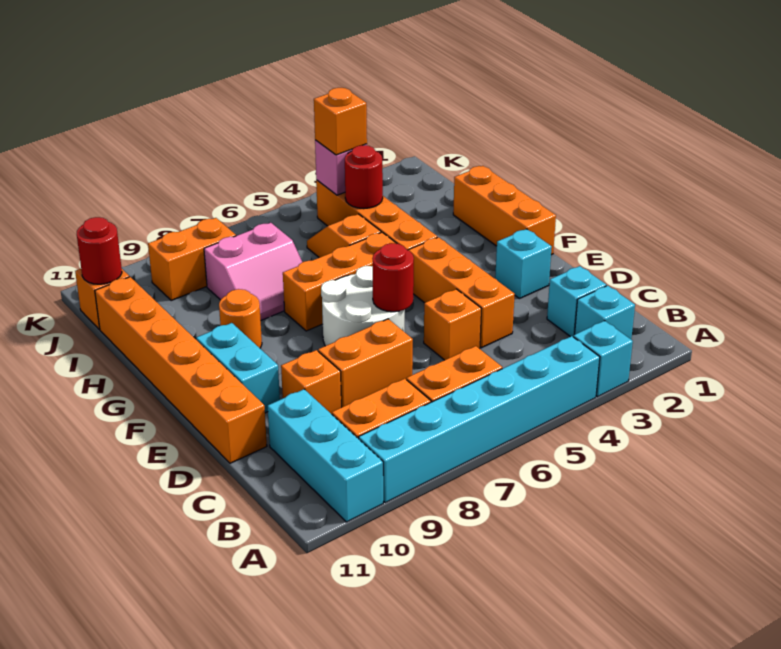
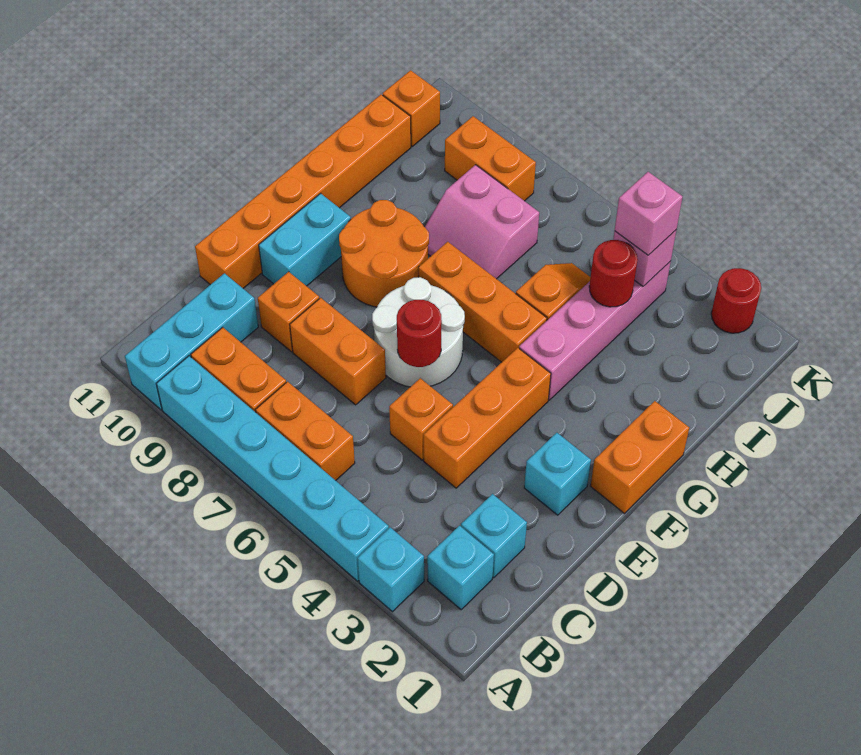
orange brick F1:H1 level 1 -> orange brick F1:G1 level 1
orange brick G4:J4 level 1 -> pink brick G4:J4 level 1
orange round brick G9 level 1 -> orange round brick F8:G9 level 1
orange brick J4 level 3 -> pink brick J4 level 3
red round brick J11 level 2 -> red round brick K2 level 1

